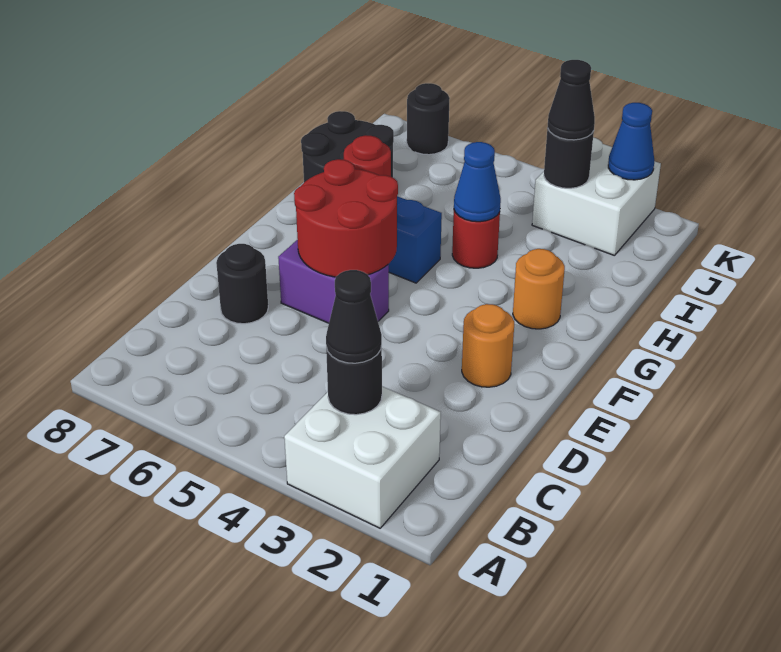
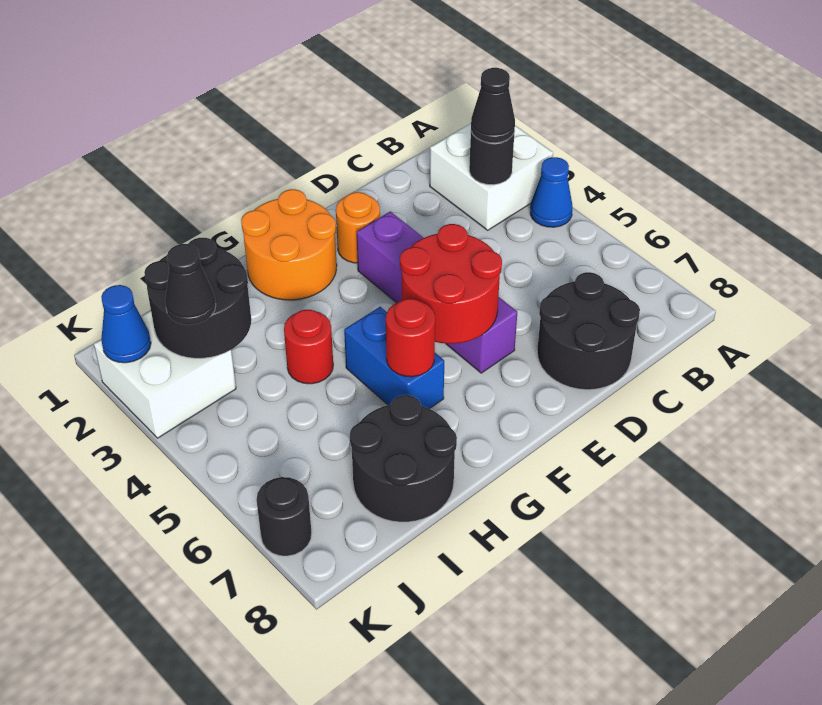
black round brick D7 level 1 -> black round brick C7:D8 level 1
purple brick E5:E6 level 1 -> purple brick E3:E6 level 1
orange round brick G2 level 1 -> orange round brick F1:G2 level 1
blue cone H4 level 2 -> blue cone A4 level 1
black round brick J3 level 2 -> black round brick I2:J3 level 2

